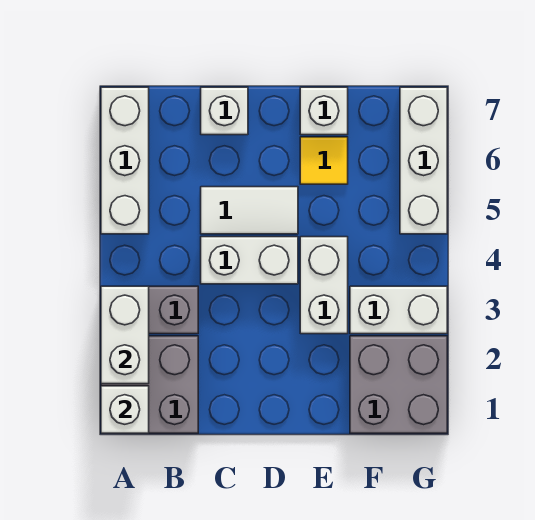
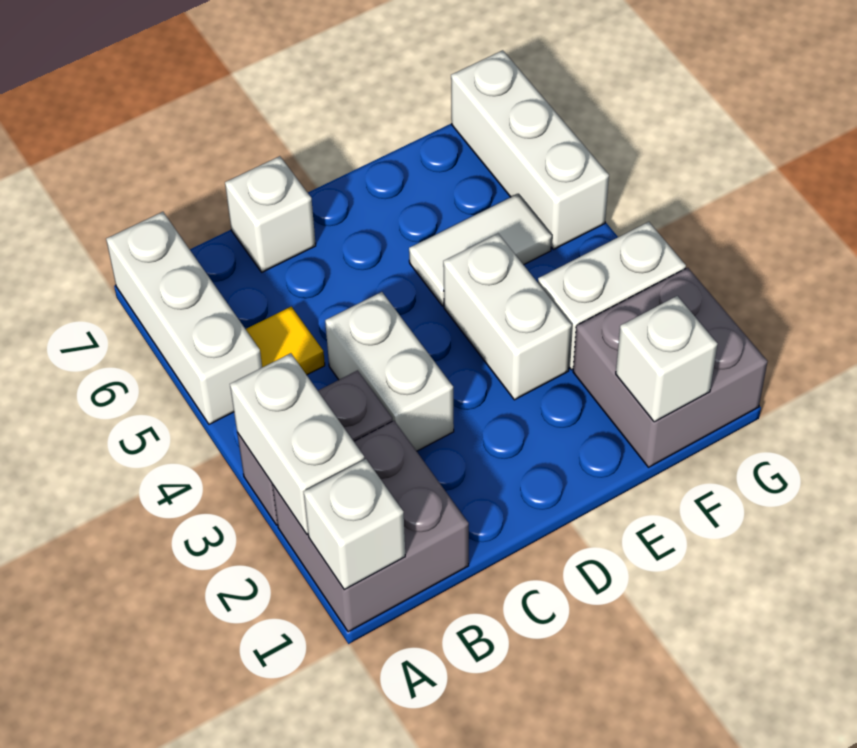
white brick C4:D4 level 1 -> white brick C3:C4 level 1
white tile C5:D5 level 1 -> white tile E5:F5 level 1
yellow tile E6 level 1 -> yellow tile B5 level 1
white brick E7 level 1 -> white brick F1 level 2

